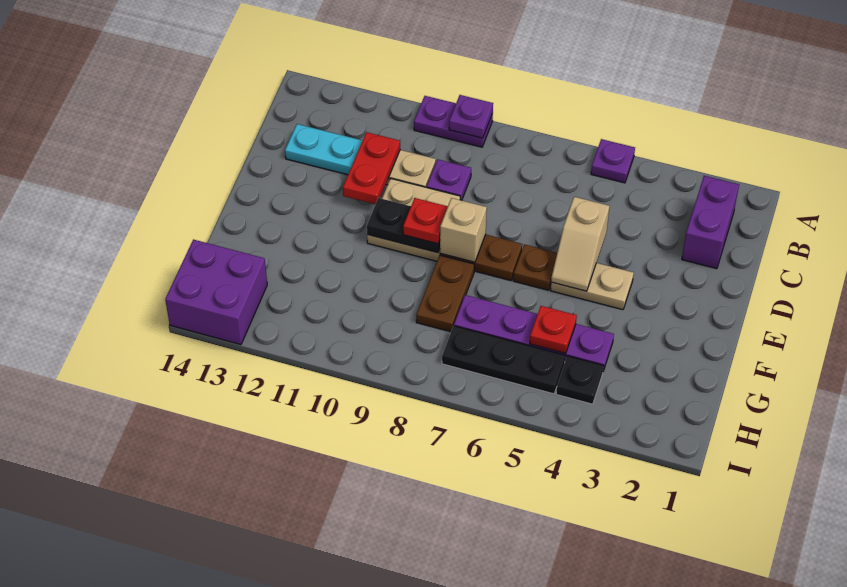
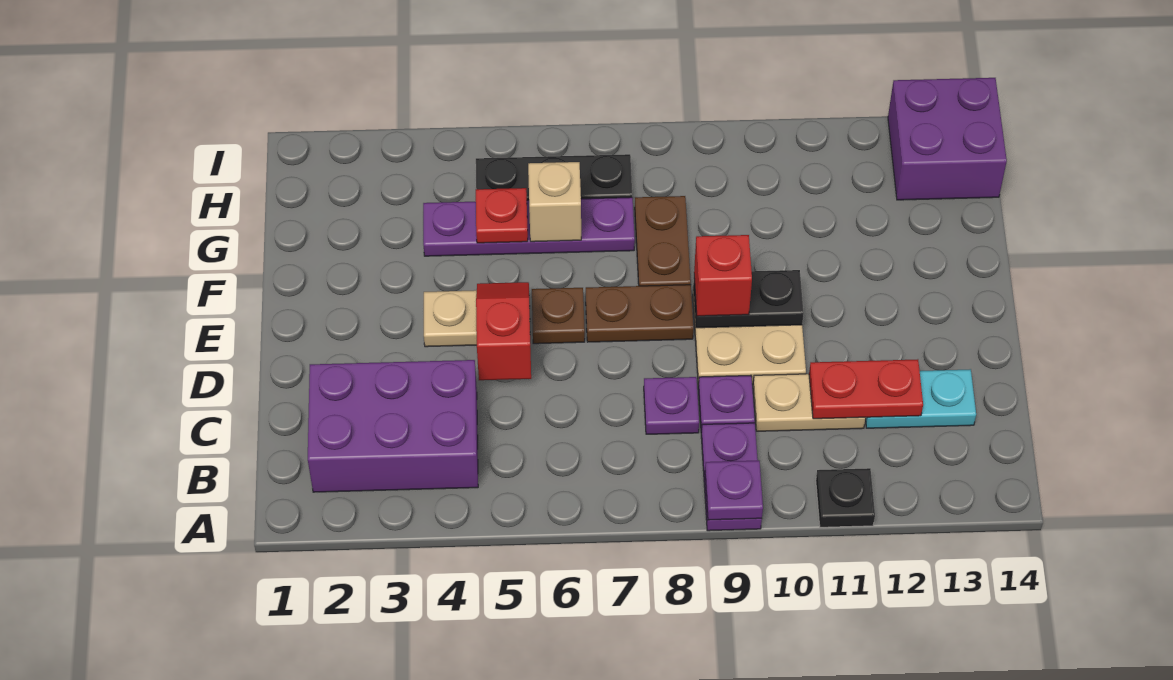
purple plate A5 level 1 -> purple plate C8 level 1
purple plate A9:A10 level 1 -> purple plate A9:B9 level 1
purple brick B2:C2 level 1 -> purple brick B2:C4 level 1
red plate C11:D11 level 2 -> red plate C11:C12 level 2
tan slope D5:E5 level 2 top D -> red slope D5:E5 level 2 top D
tan brick E8 level 2 -> tan brick G6 level 2
red plate E9 level 3 -> red brick E9 level 3
black plate H4 level 1 -> black plate A11 level 1

